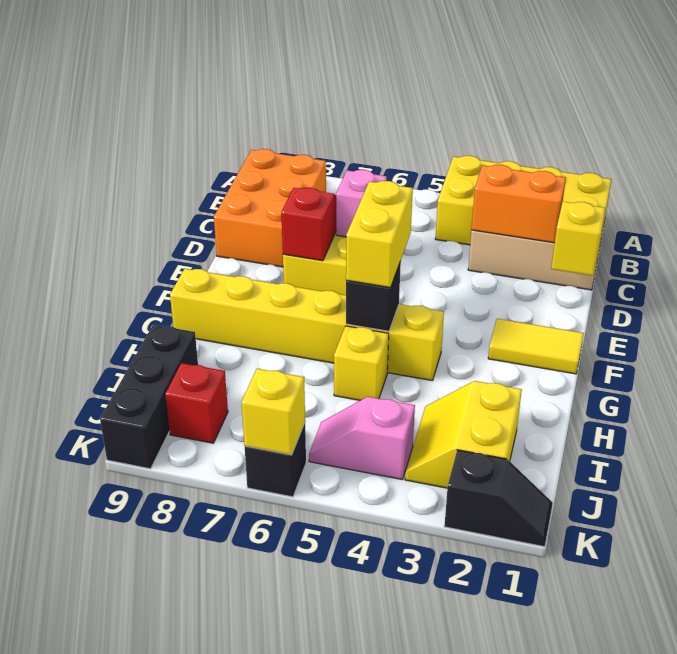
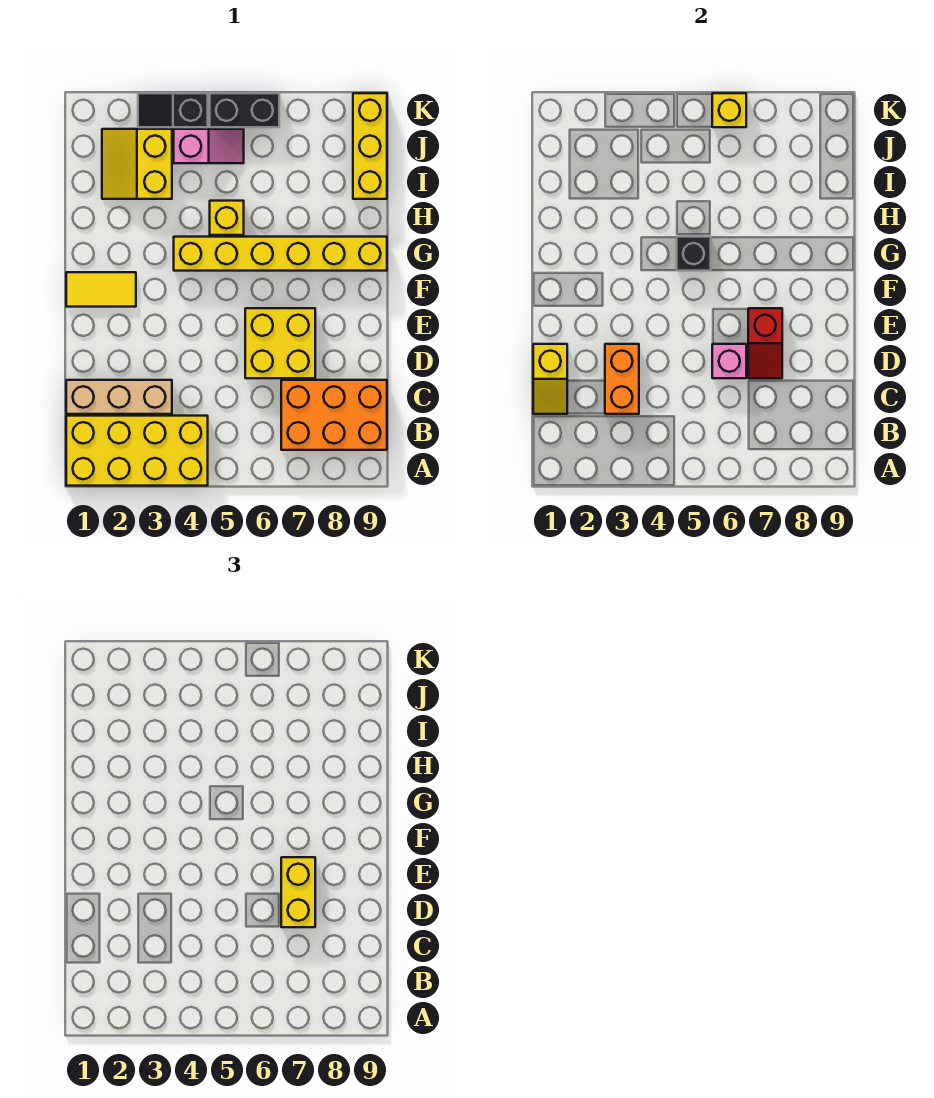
orange brick B8:D9 level 1 -> orange brick B7:C9 level 1
orange brick C2:C3 level 2 -> orange brick C3:D3 level 2
yellow brick F5:G5 level 3 -> yellow brick D7:E7 level 3
yellow slope I2:J3 level 1 top 2 -> yellow slope I2:J3 level 1 top 3
black brick I9:K9 level 1 -> yellow brick I9:K9 level 1
red brick J8 level 1 -> none
black slope K1:K2 level 1 top 2 -> black slope K3:K4 level 1 top 4
black brick K6 level 1 -> black brick K5:K6 level 1

